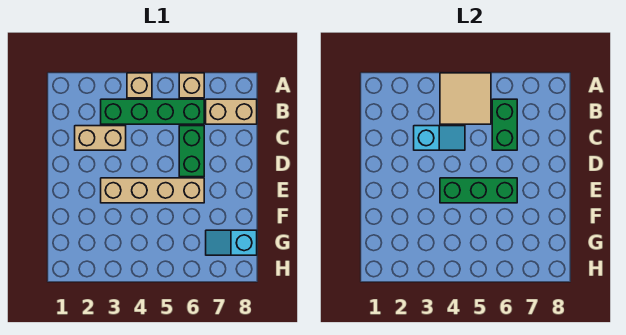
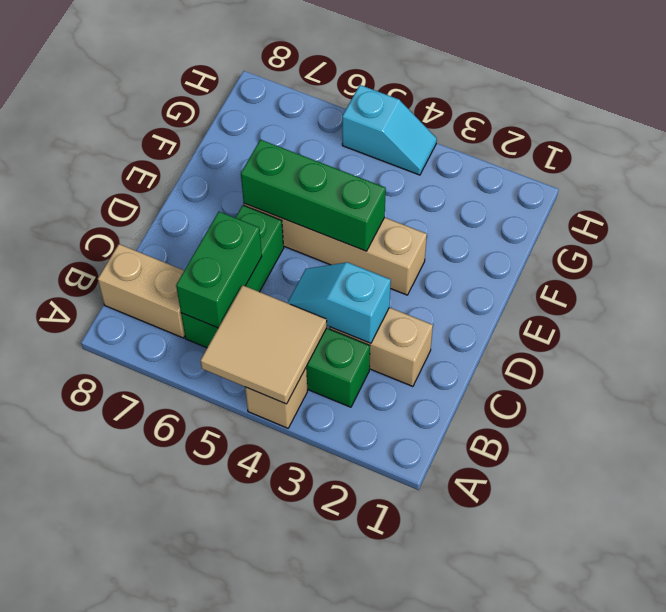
tan brick A6 level 1 -> none
cyan slope G7:G8 level 1 top 8 -> cyan slope H4:H5 level 1 top 5

